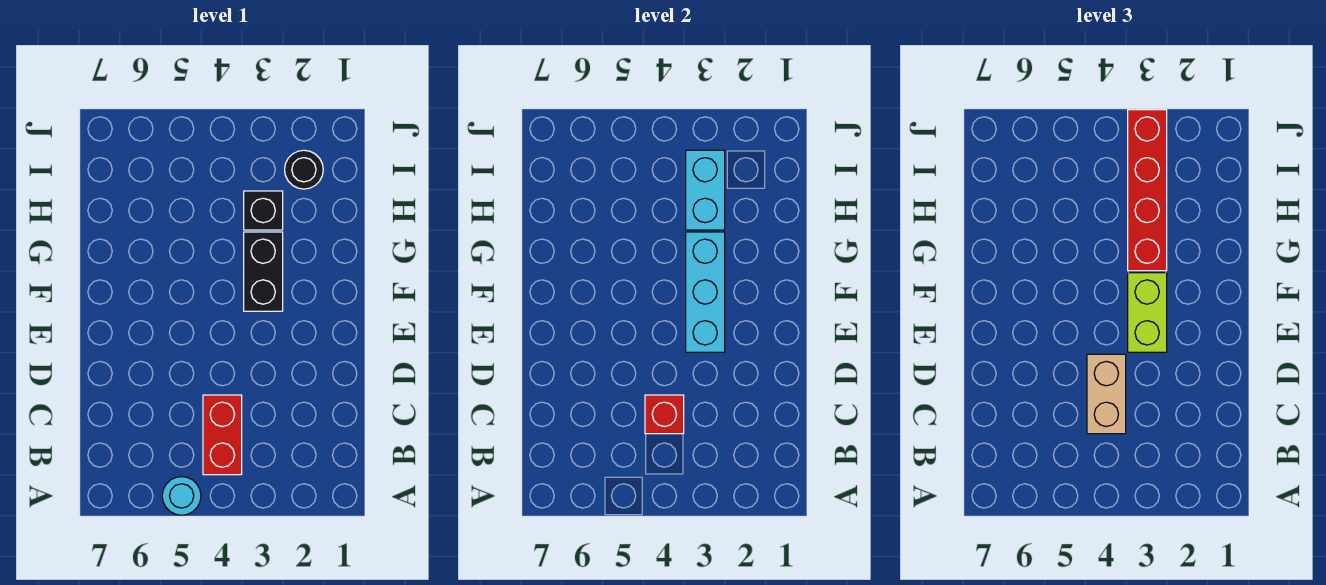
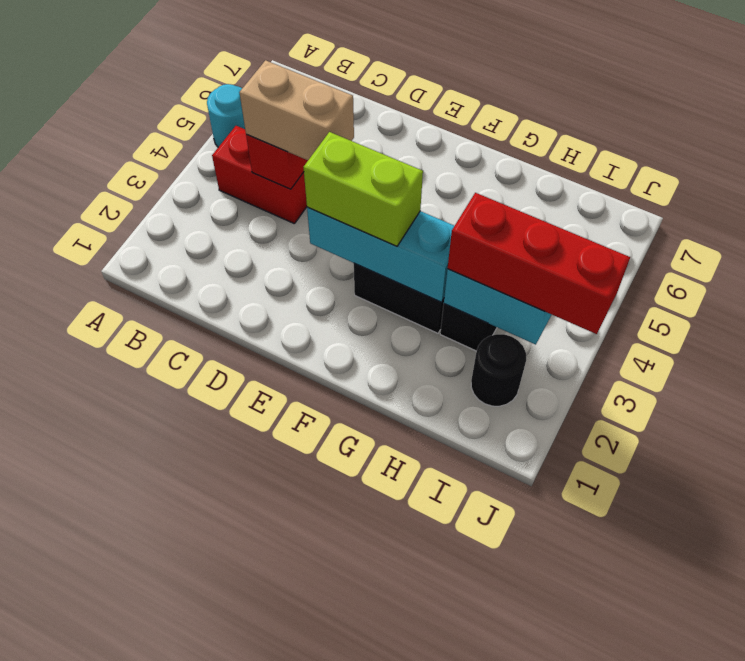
red brick G3:J3 level 3 -> red brick H3:J3 level 3

